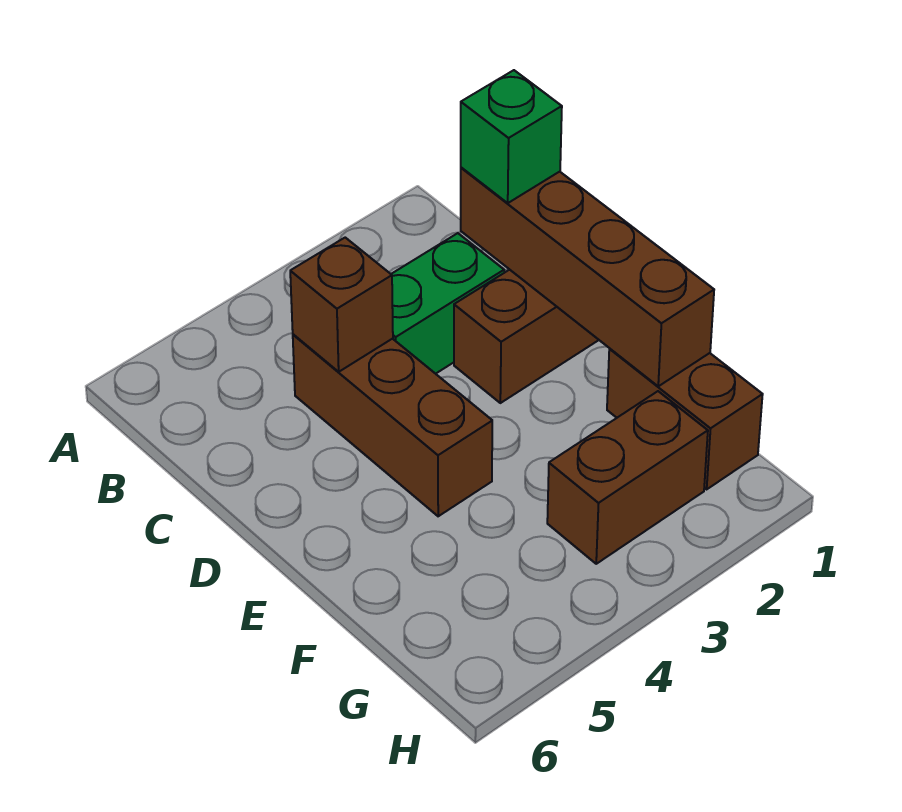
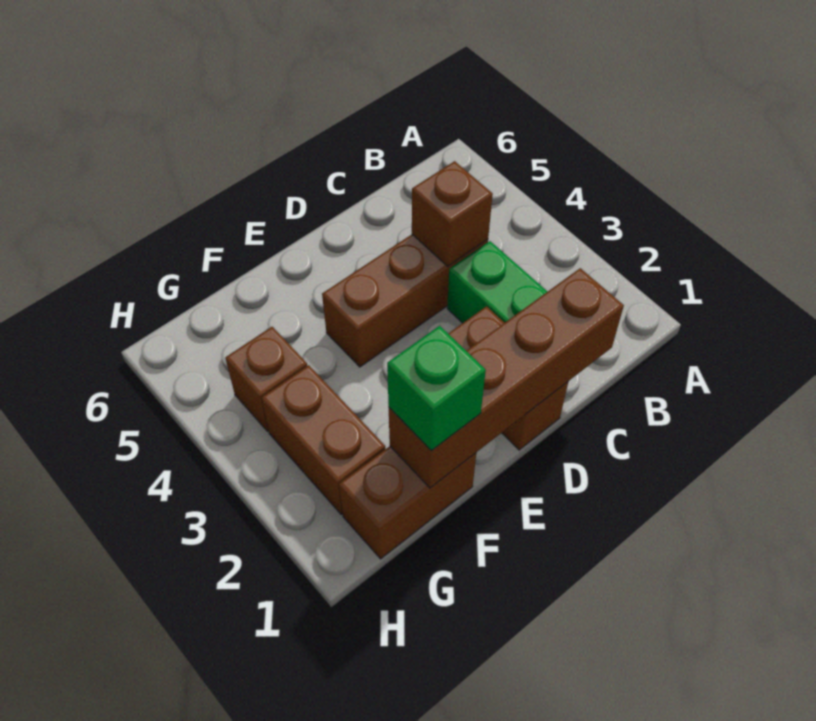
green brick C1 level 3 -> green brick F1 level 3
none -> brown brick G4 level 1

